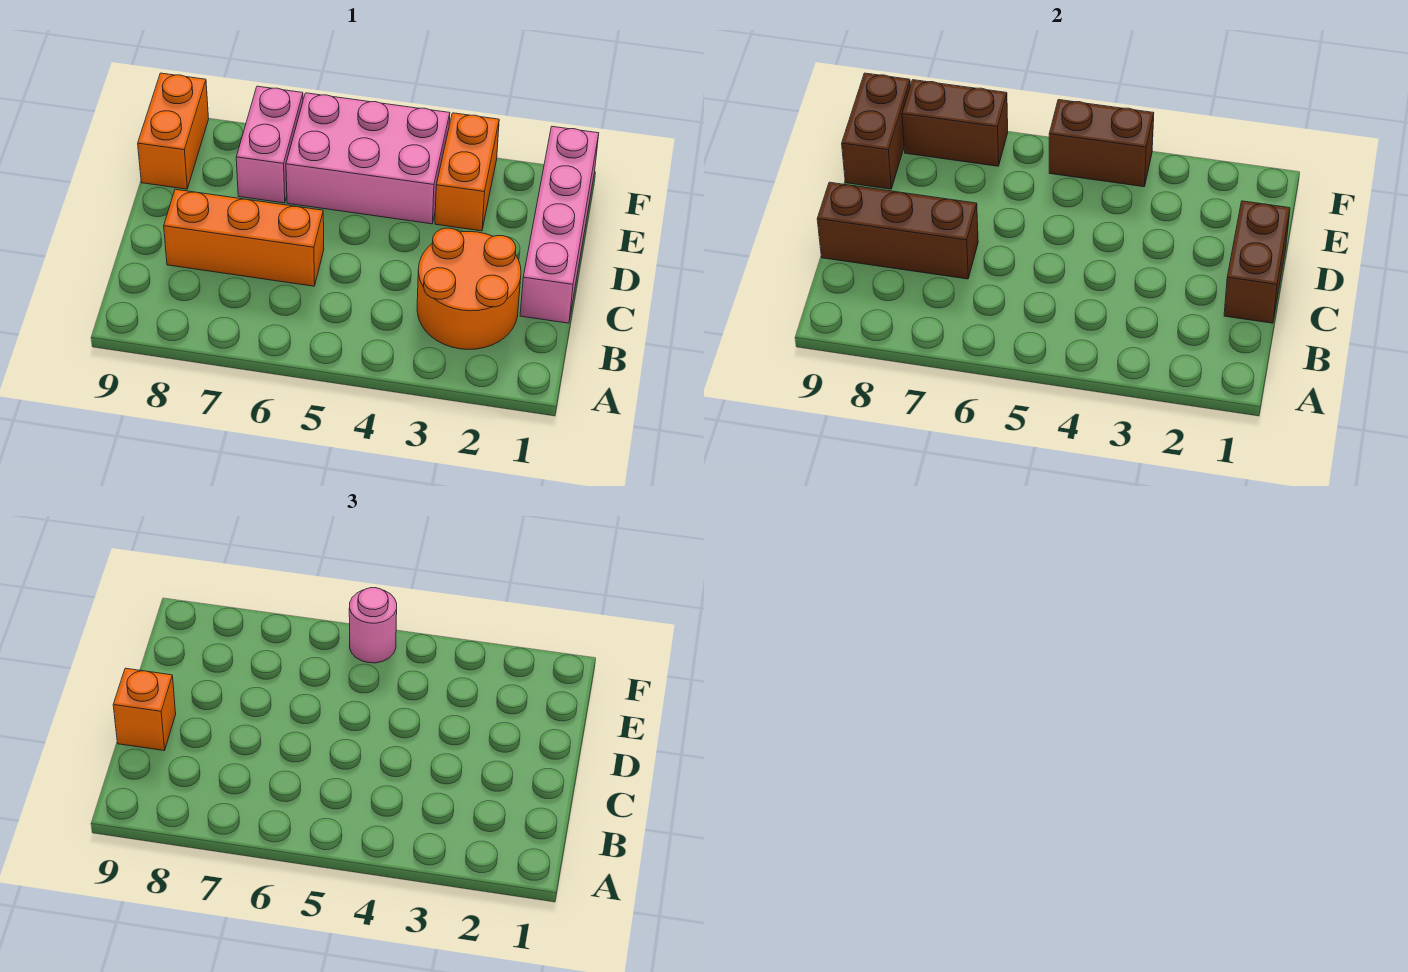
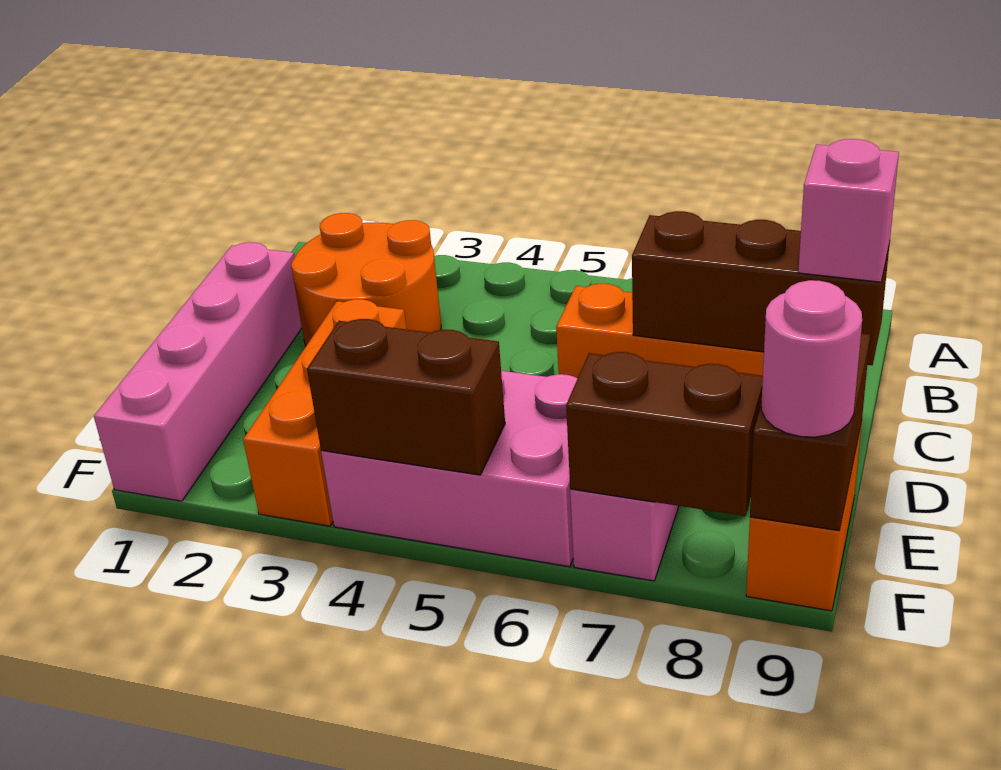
brown brick C1:D1 level 2 -> none
orange brick C9 level 3 -> pink brick C9 level 3
orange brick E3:F3 level 1 -> orange brick D3:F3 level 1
pink round brick F5 level 3 -> pink round brick F9 level 3

